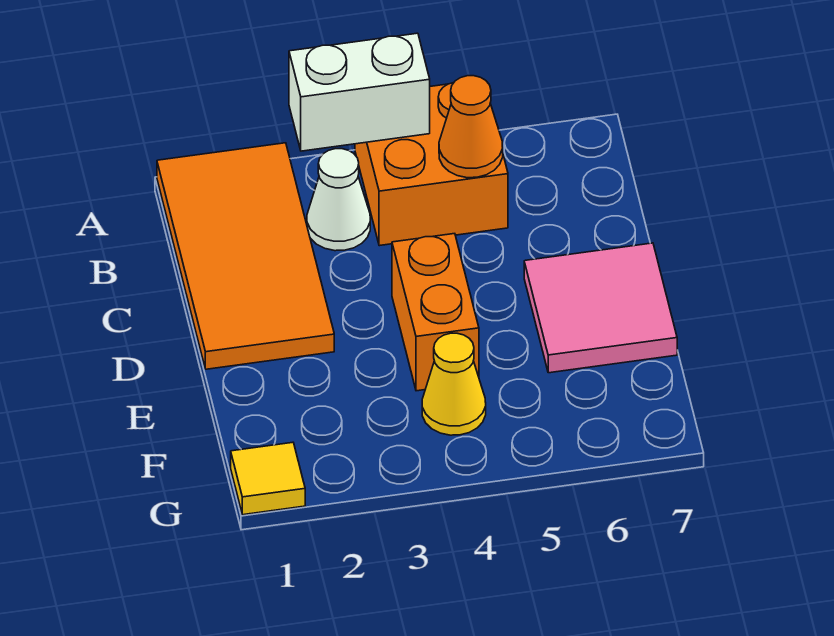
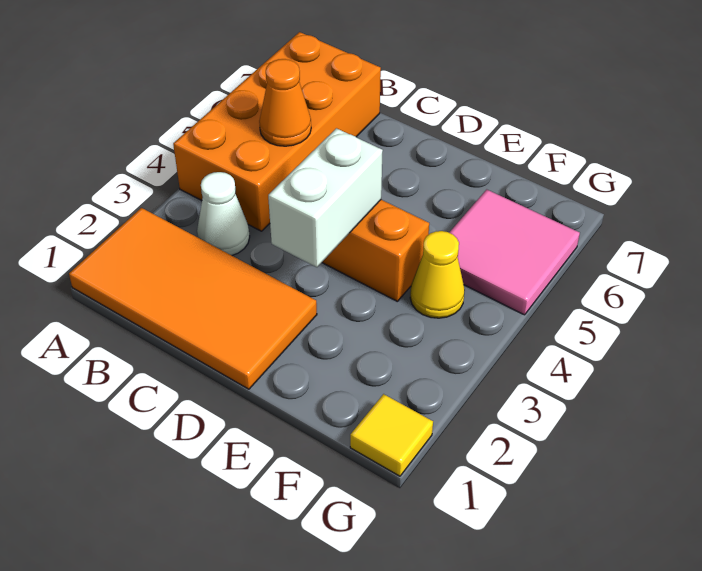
white brick A3:A4 level 2 -> white brick D3:D4 level 2
orange brick A4:B5 level 1 -> orange brick A4:B7 level 1
pink tile D6:E7 level 1 -> pink tile F5:G6 level 1

